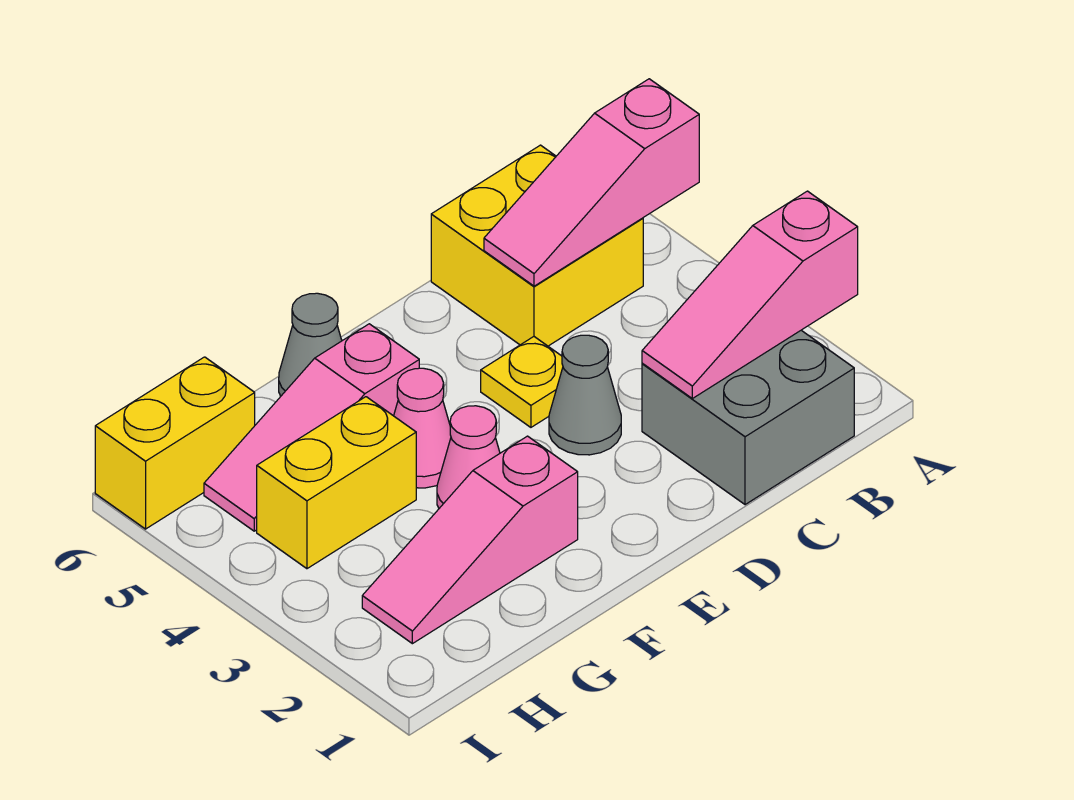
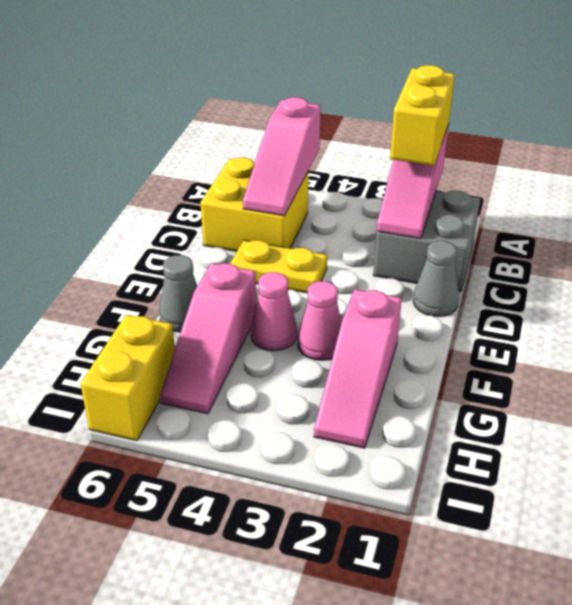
grey cone D3 level 1 -> grey cone D1 level 1
yellow plate D4 level 1 -> yellow plate D4:D5 level 1
yellow brick G4:H4 level 1 -> yellow brick A2:B2 level 3

